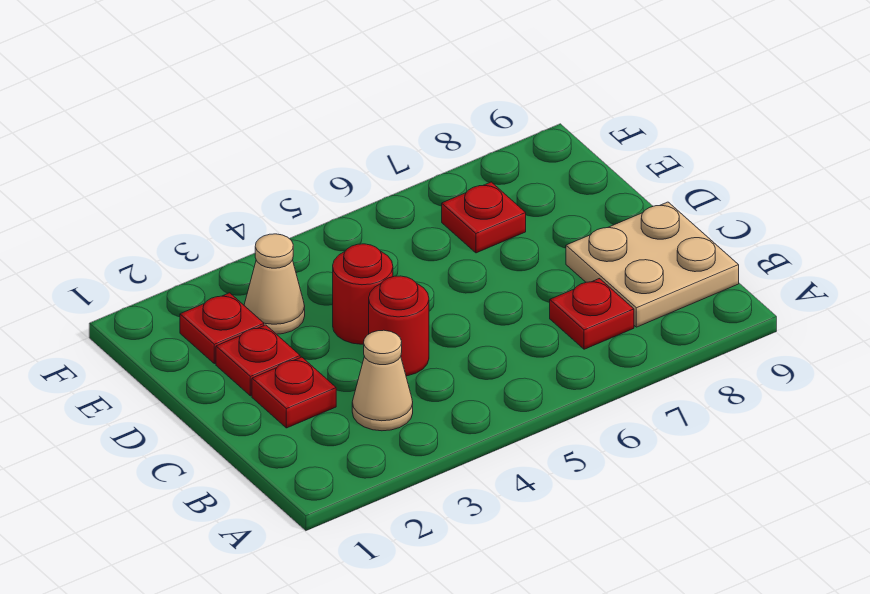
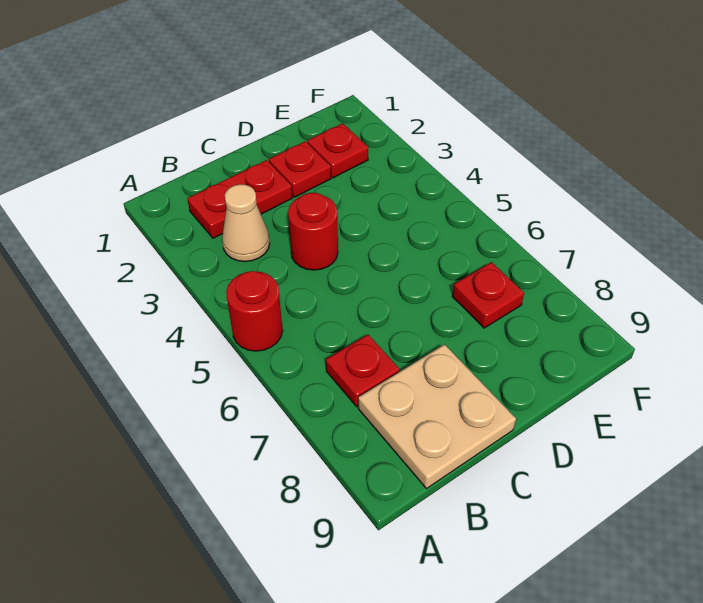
red plate C2 level 1 -> red plate B2:C2 level 1
red round brick D4 level 1 -> red round brick A5 level 1
tan cone E3 level 1 -> none

